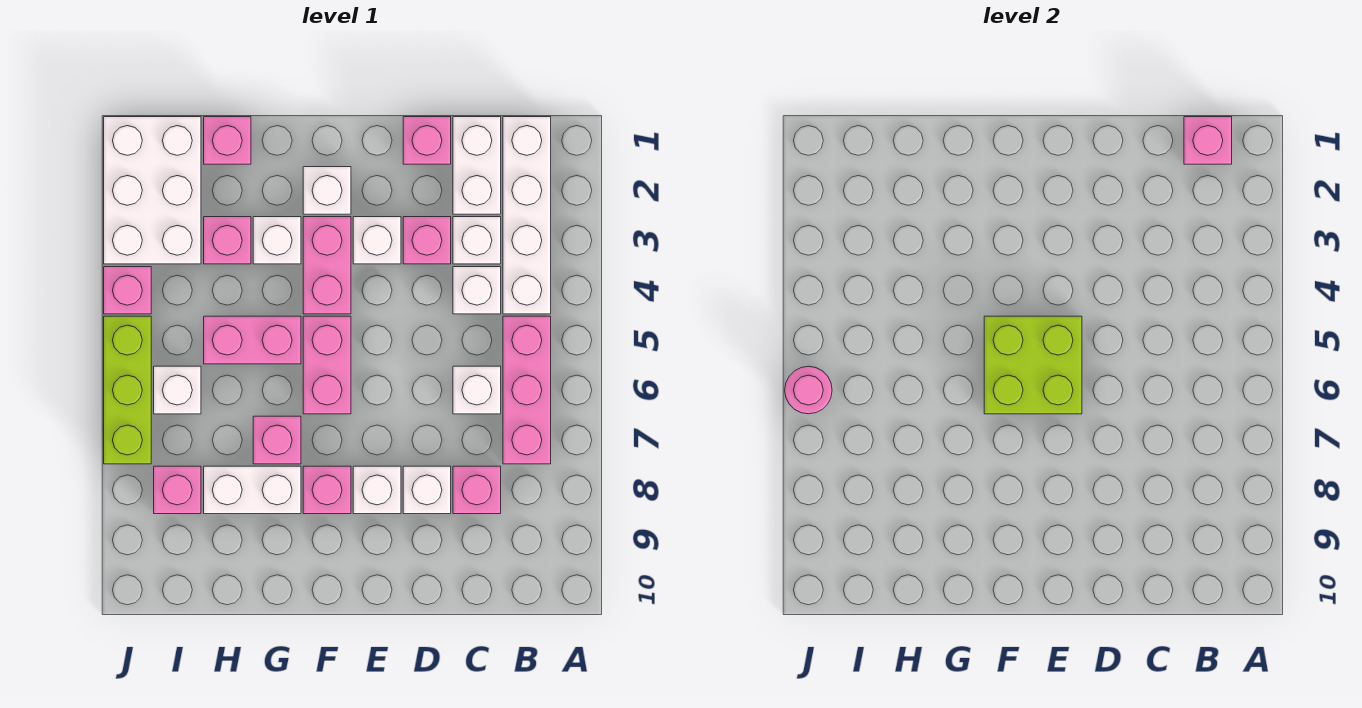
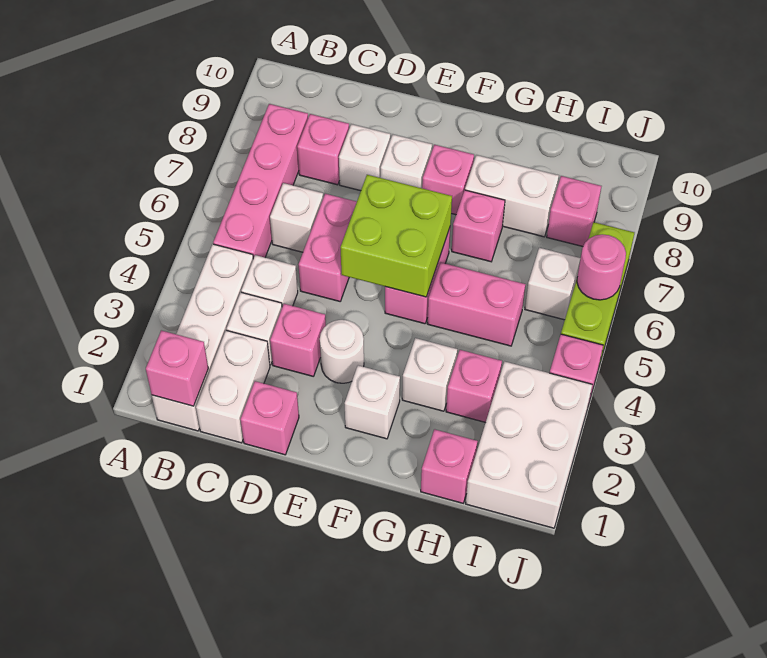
pink brick B5:B7 level 1 -> pink brick B5:B8 level 1
white brick E3 level 1 -> white round brick E3 level 1
pink brick F3:F4 level 1 -> pink brick D5:D6 level 1

